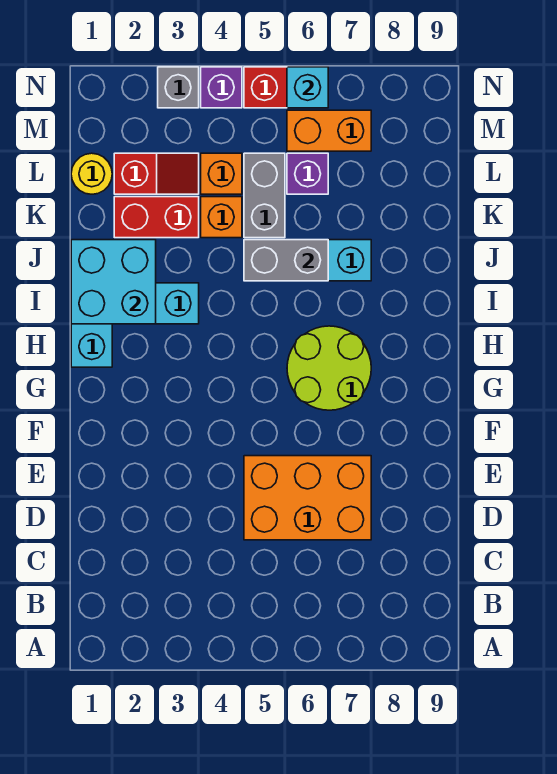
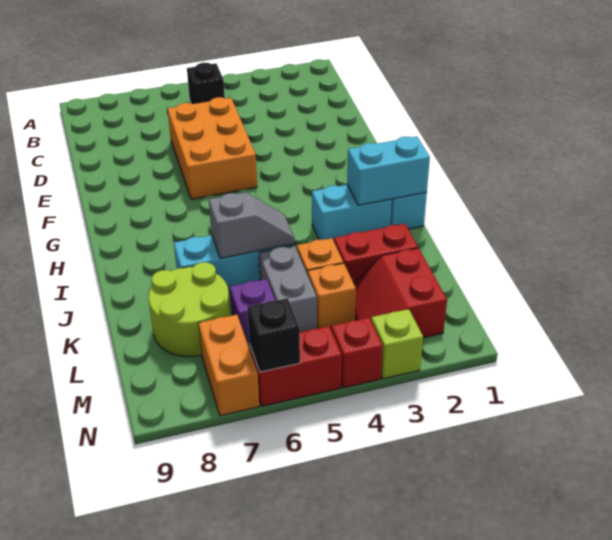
none -> black brick B5 level 1
orange brick D5:E7 level 1 -> orange brick D5:F6 level 1
lime round brick G6:H7 level 1 -> lime round brick K7:L8 level 1
cyan brick I1:J2 level 2 -> cyan brick I1:I2 level 2
grey brick J5:J6 level 2 -> grey slope J5:J6 level 2 top 6
yellow round brick L1 level 1 -> none
red slope L2:L3 level 1 top 2 -> red slope L2:M3 level 1 top 2
orange brick M6:M7 level 1 -> orange brick M7:N7 level 1
grey brick N3 level 1 -> lime brick N3 level 1
purple brick N4 level 1 -> red brick N4 level 1
cyan brick N6 level 2 -> black brick N6 level 2

